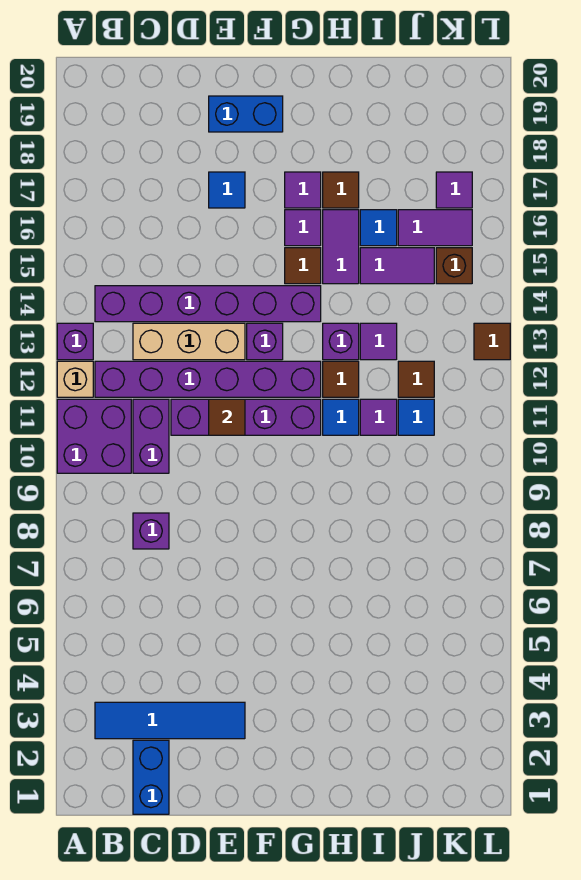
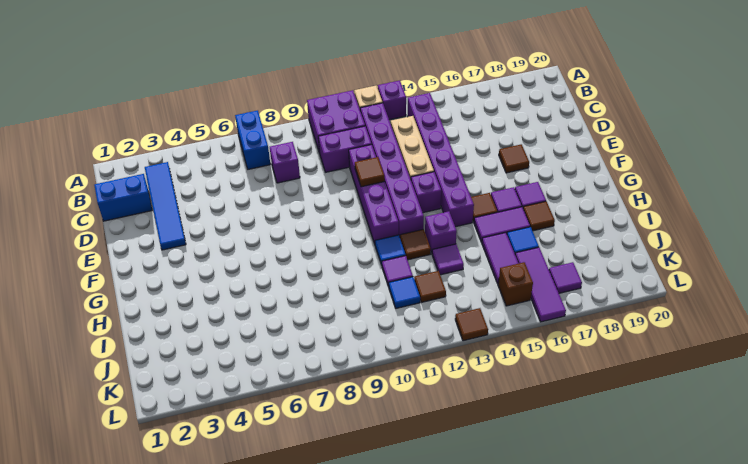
blue tile E17 level 1 -> brown tile E17 level 1
blue brick E19:F19 level 1 -> blue brick A7:B7 level 1
purple tile J16:K16 level 1 -> purple tile J16:L16 level 1

